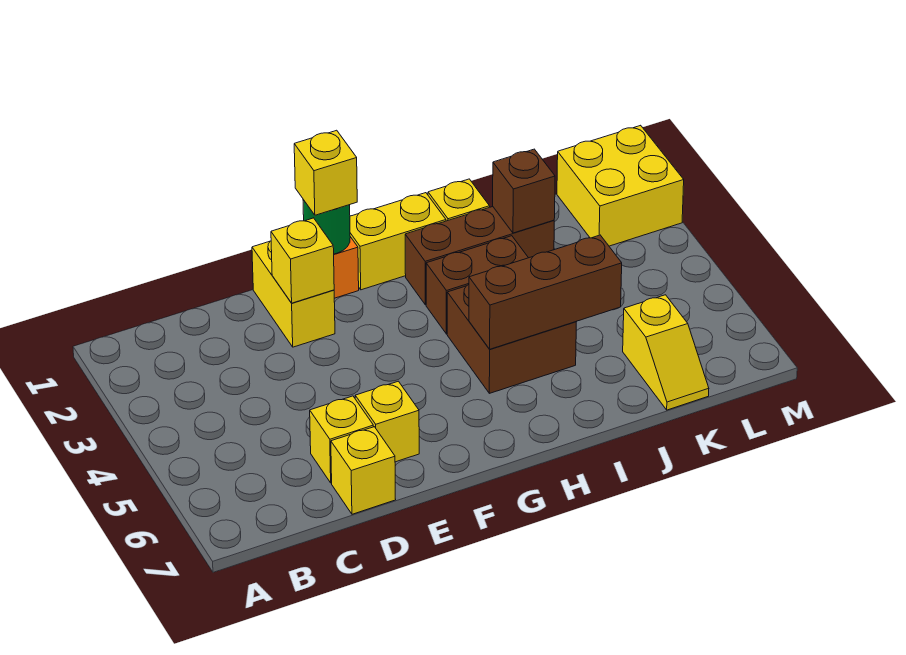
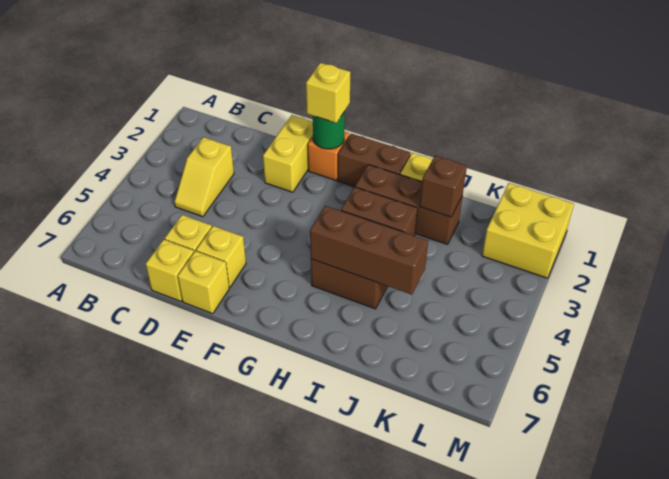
yellow brick E2 level 2 -> yellow brick E7 level 1
yellow brick G1:H1 level 1 -> brown brick G1:H1 level 1
yellow slope K6:K7 level 1 top 6 -> yellow slope C3:C4 level 1 top 3

